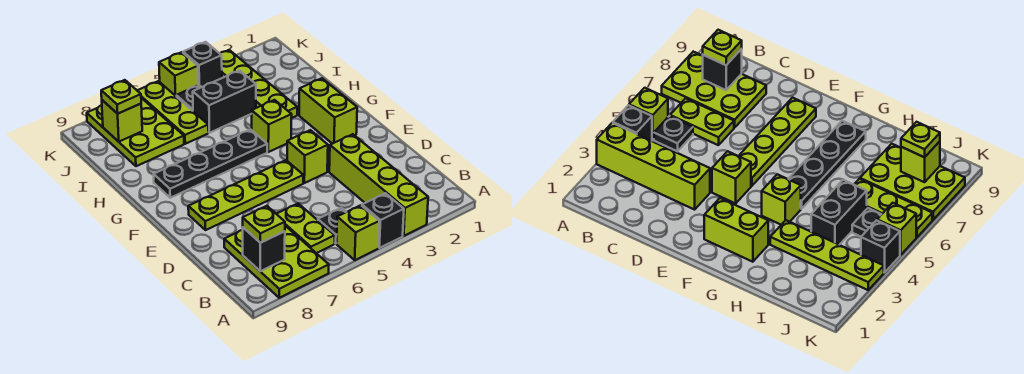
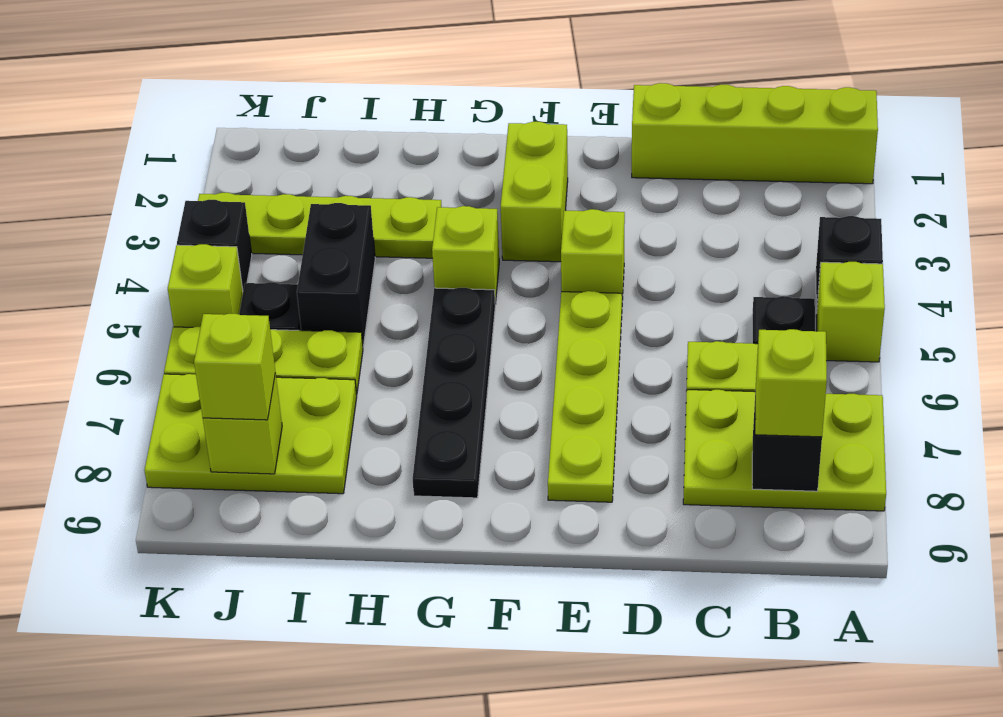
lime brick A3:D3 level 1 -> lime brick A1:D1 level 1
lime plate B8 level 3 -> lime brick B8 level 3
lime brick F2:G2 level 1 -> lime brick F2:F3 level 1
lime plate J8 level 3 -> lime brick J8 level 3

